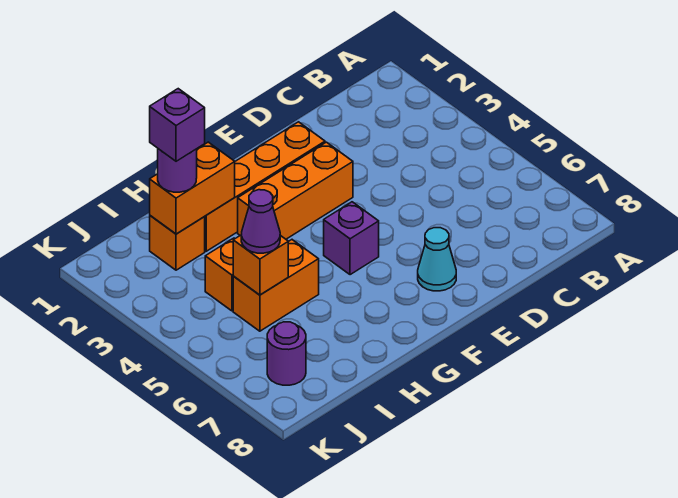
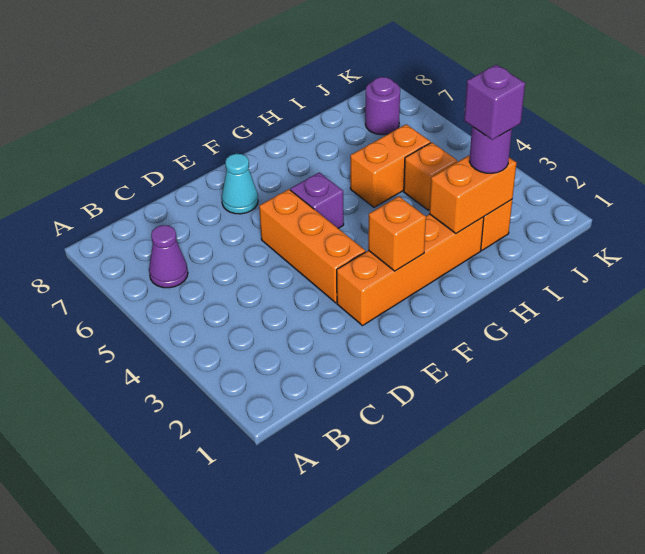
orange brick E3:G3 level 1 -> orange brick E3:E5 level 1
orange brick I5 level 2 -> orange brick F2 level 2
purple cone I5 level 3 -> purple cone B6 level 1

